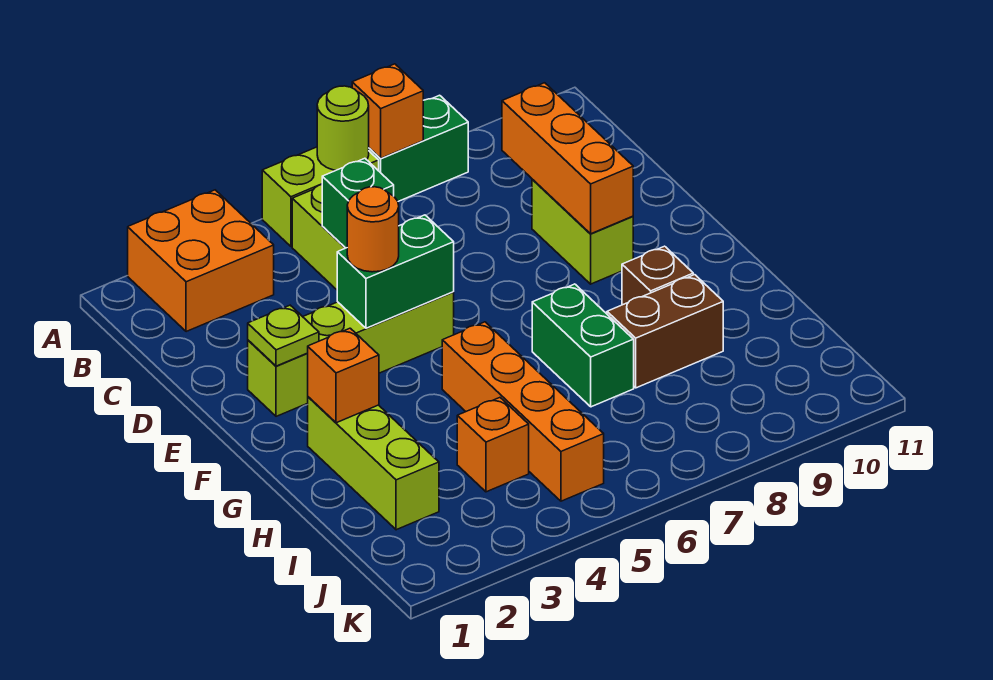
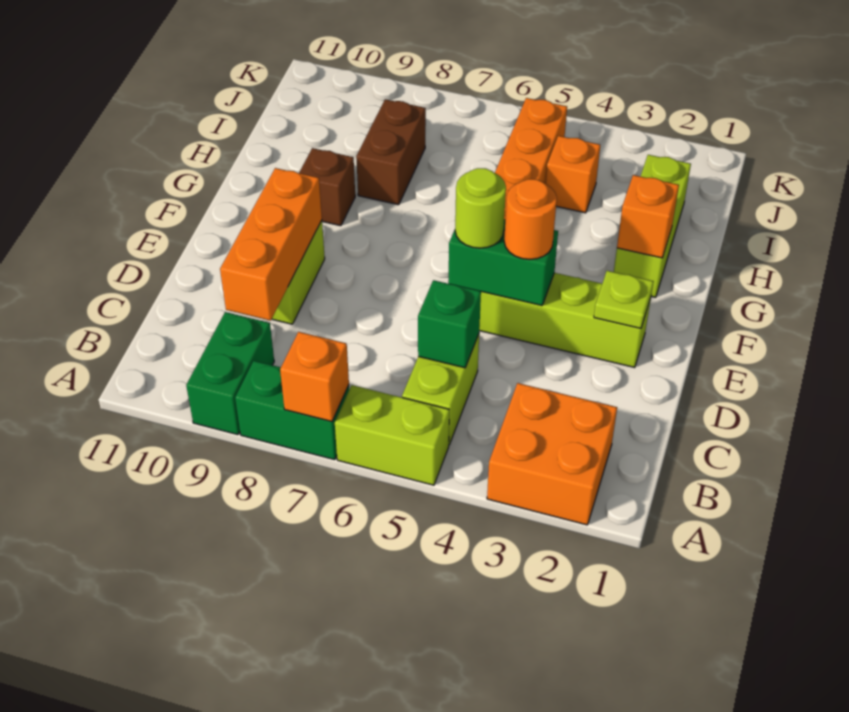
lime round brick A6 level 2 -> lime round brick E5 level 3
green brick G7:H7 level 1 -> green brick A9:B9 level 1
brown brick H8:H9 level 1 -> brown brick H8:I8 level 1

